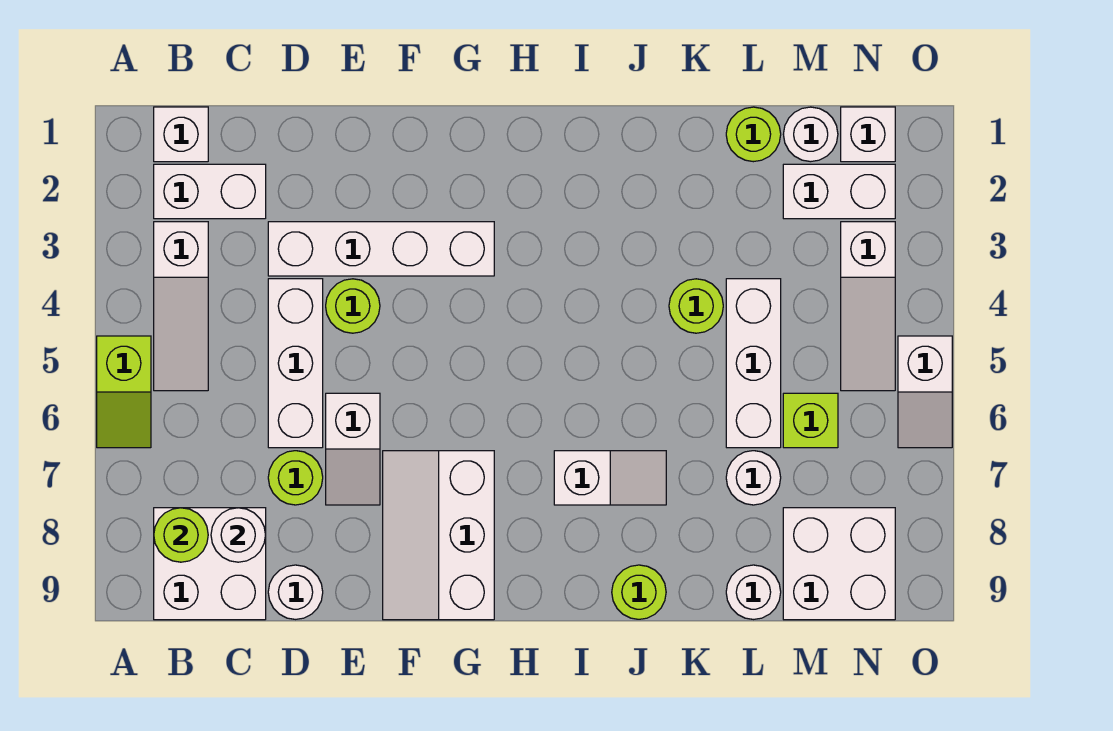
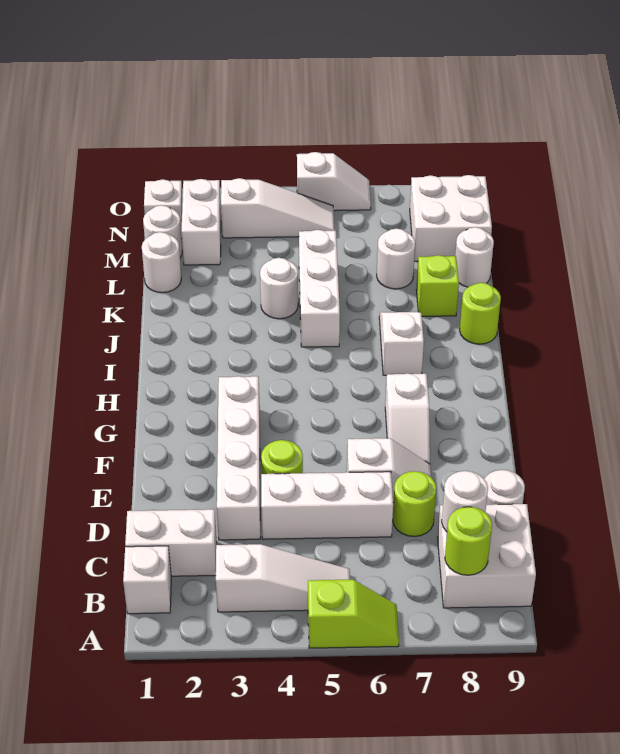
white brick B2:C2 level 1 -> white brick C1:C2 level 1
white slope F7:G9 level 1 top G -> white slope F7:G7 level 1 top G
lime round brick K4 level 1 -> white round brick K4 level 1
lime round brick L1 level 1 -> white round brick L1 level 1
white brick L4:L6 level 1 -> white brick J5:L5 level 1
lime brick M6 level 1 -> lime brick K8 level 1

